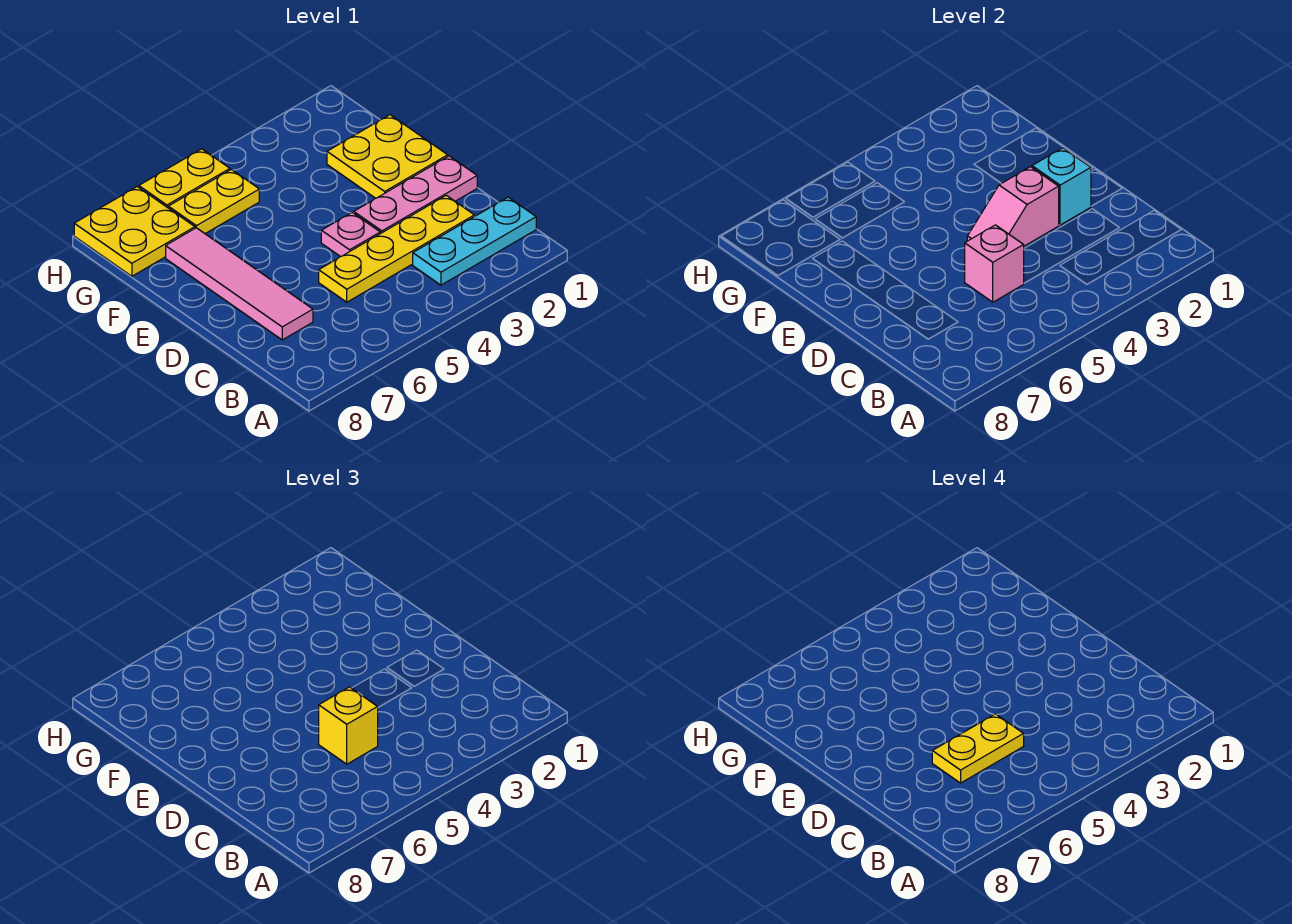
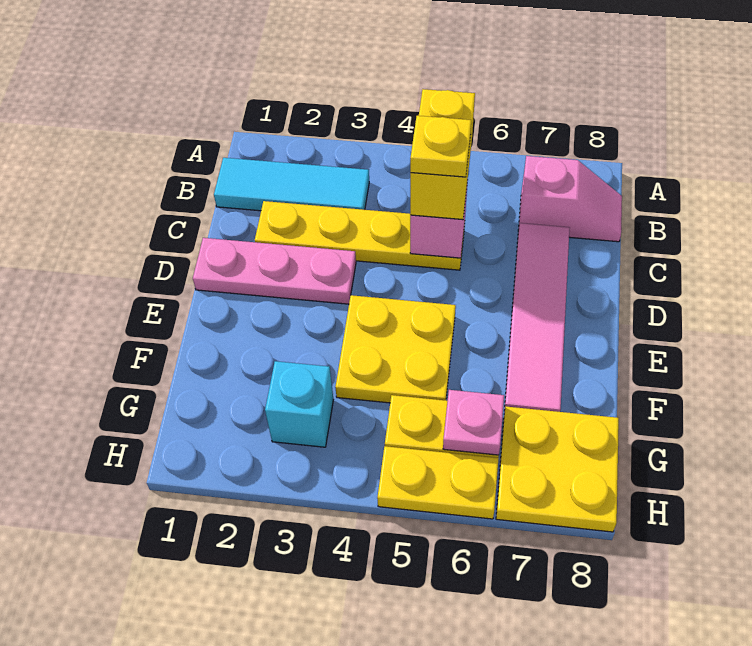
cyan plate B1:B3 level 1 -> cyan tile B1:B3 level 1
yellow brick C5 level 3 -> yellow brick B5:C5 level 3
yellow plate C5:C6 level 4 -> yellow plate C5 level 4
cyan brick D2 level 2 -> cyan brick G3 level 1
pink slope D3:D4 level 2 top 3 -> pink slope B7:B8 level 1 top 7
pink plate D4 level 1 -> pink plate G6 level 2
yellow plate E1:F2 level 1 -> yellow plate E4:F5 level 1

